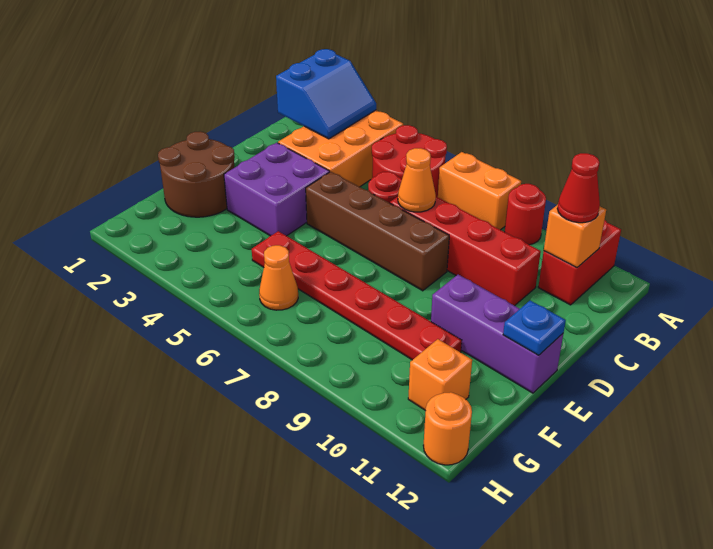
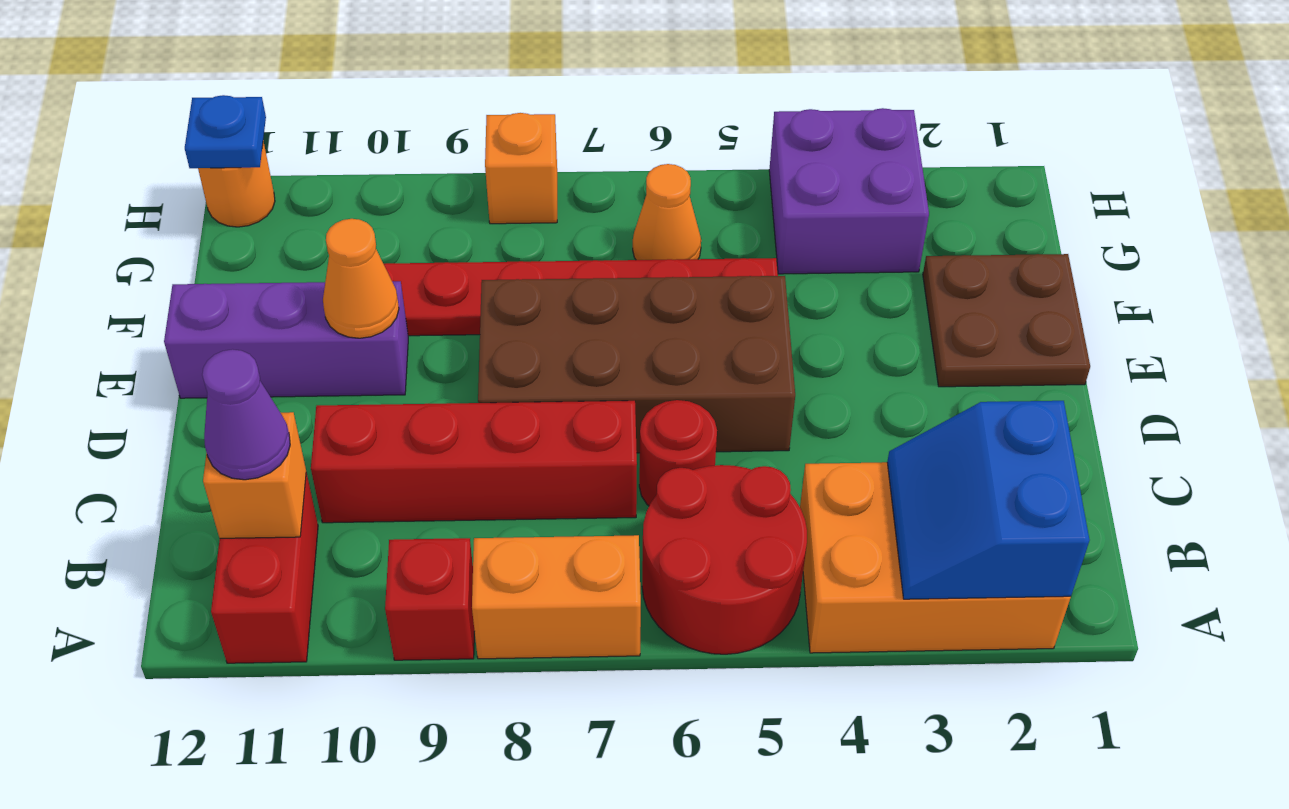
orange brick A3:C4 level 1 -> orange brick A2:B4 level 1
red round brick A9 level 1 -> red brick A9 level 1
red cone B11 level 3 -> purple cone B11 level 3
orange cone C7 level 2 -> orange cone E10 level 2
purple brick D3:E4 level 1 -> purple brick G3:H4 level 1
brown brick D5:D8 level 1 -> brown brick D5:E8 level 1
brown round brick E1:F2 level 1 -> brown plate E1:F2 level 1
blue plate E12 level 2 -> blue plate H12 level 2
orange brick G11 level 1 -> orange brick H8 level 1

